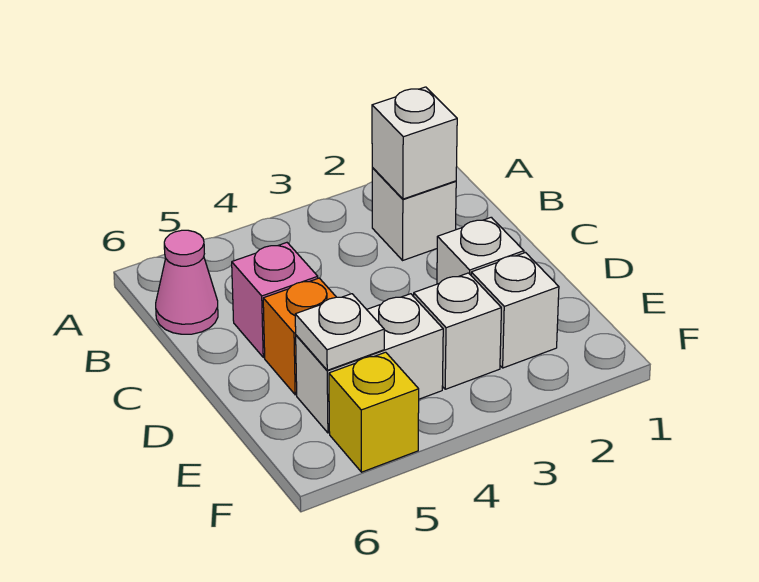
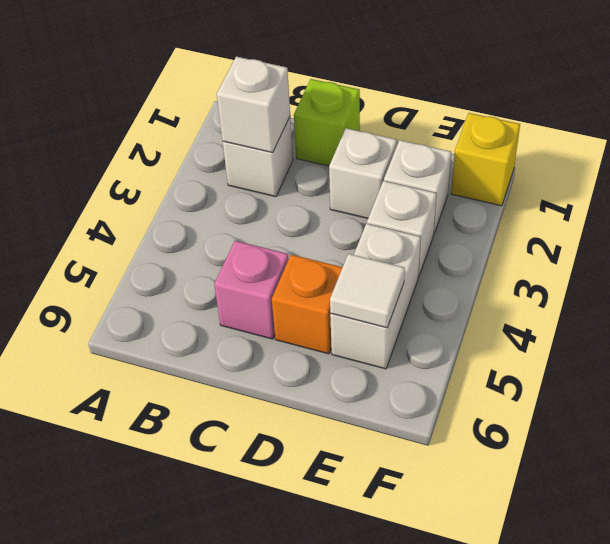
pink cone B6 level 1 -> none
none -> lime brick C1 level 1
white plate E5 level 2 -> white tile E5 level 2
yellow brick F5 level 1 -> yellow brick F1 level 1

